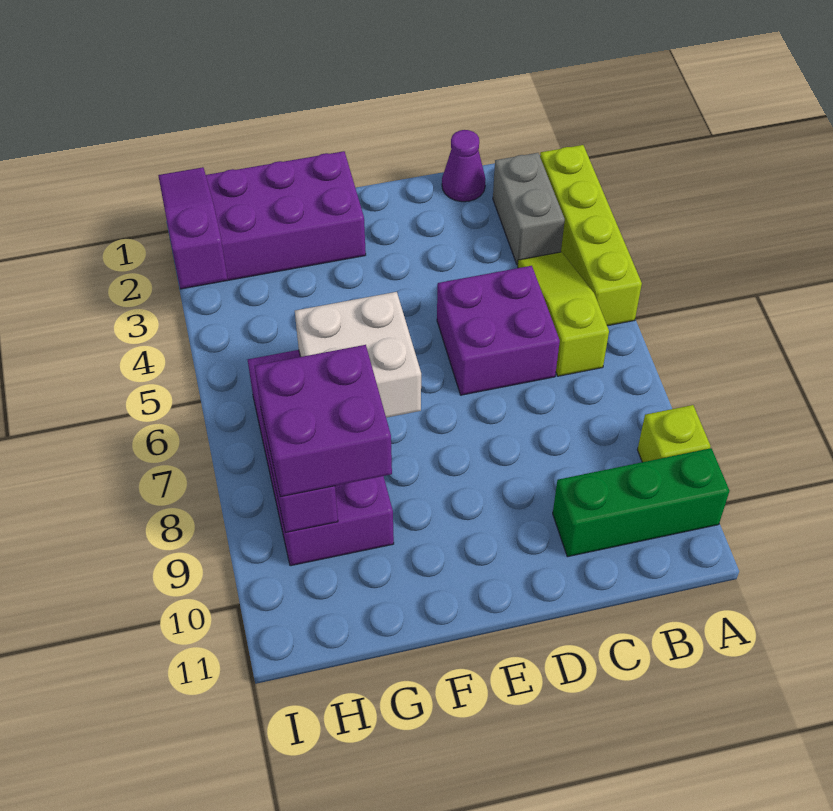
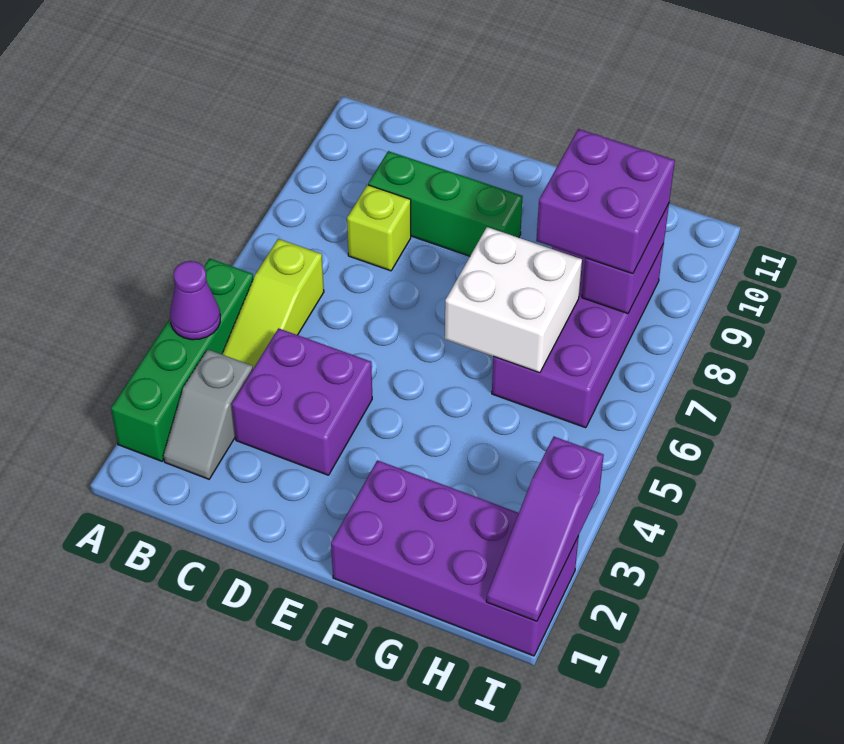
lime brick A2:A5 level 1 -> green brick A2:A5 level 1
lime brick A9 level 1 -> lime brick C8 level 1
green brick A10:C10 level 1 -> green brick C9:E9 level 1
grey brick B2:B3 level 1 -> grey slope B2:B3 level 1 top 3
purple cone C1 level 1 -> purple cone A4 level 2
purple brick C5:D6 level 1 -> purple brick C3:D4 level 1

